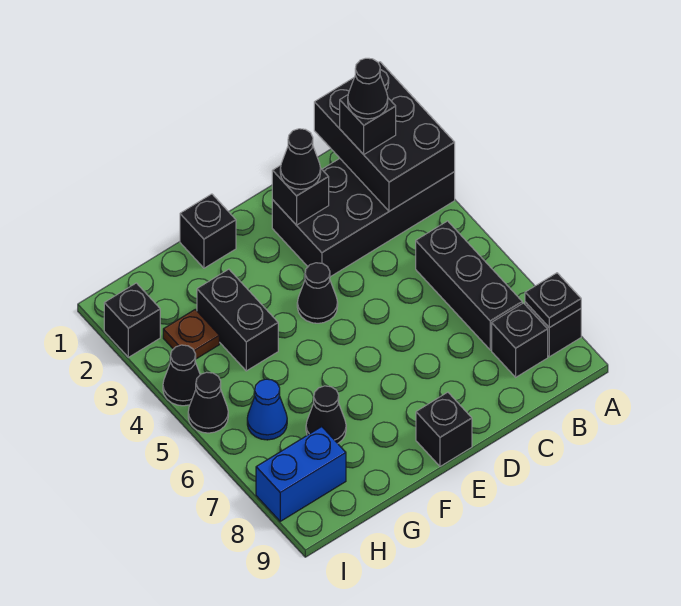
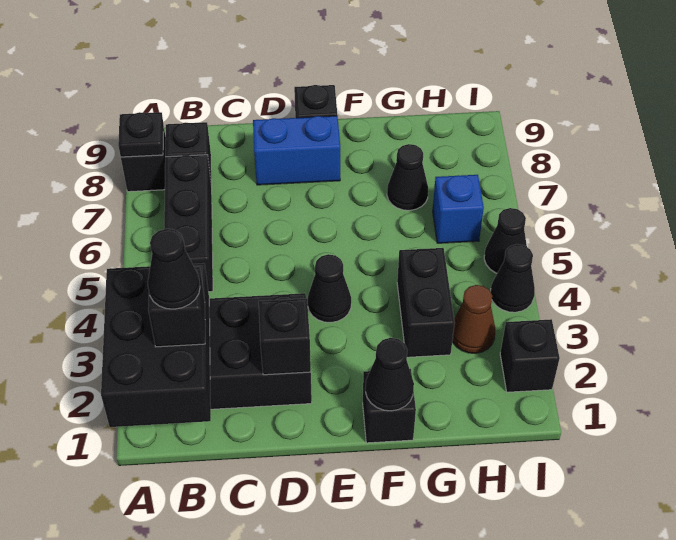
black cone D2 level 3 -> black cone F1 level 2
brown plate H3 level 1 -> brown cone H3 level 1
blue cone H6 level 1 -> blue brick H6 level 1
blue brick H8:I8 level 1 -> blue brick D8:E8 level 1

